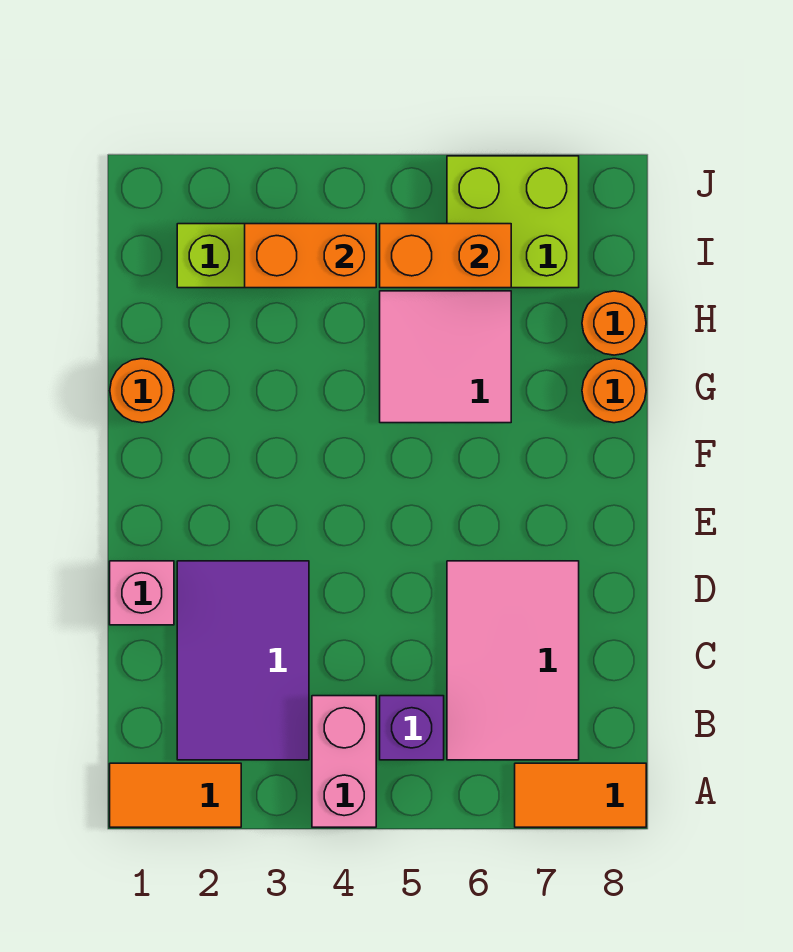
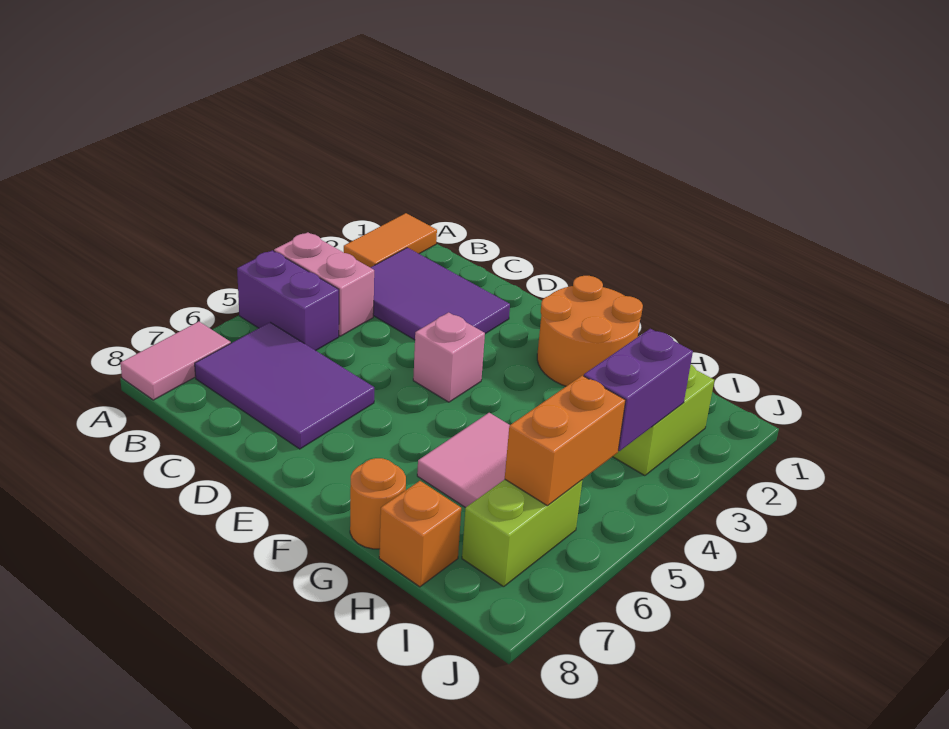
orange tile A7:A8 level 1 -> pink tile A7:A8 level 1
purple brick B5 level 1 -> purple brick A5:B5 level 1
pink tile B6:D7 level 1 -> purple tile B6:D7 level 1
pink brick D1 level 1 -> pink brick E4 level 1
orange round brick G1 level 1 -> orange round brick F1:G2 level 1
orange round brick H8 level 1 -> orange brick H8 level 1
orange brick I3:I4 level 2 -> purple brick I3:I4 level 2
lime brick I6:J7 level 1 -> lime brick I6:I7 level 1

